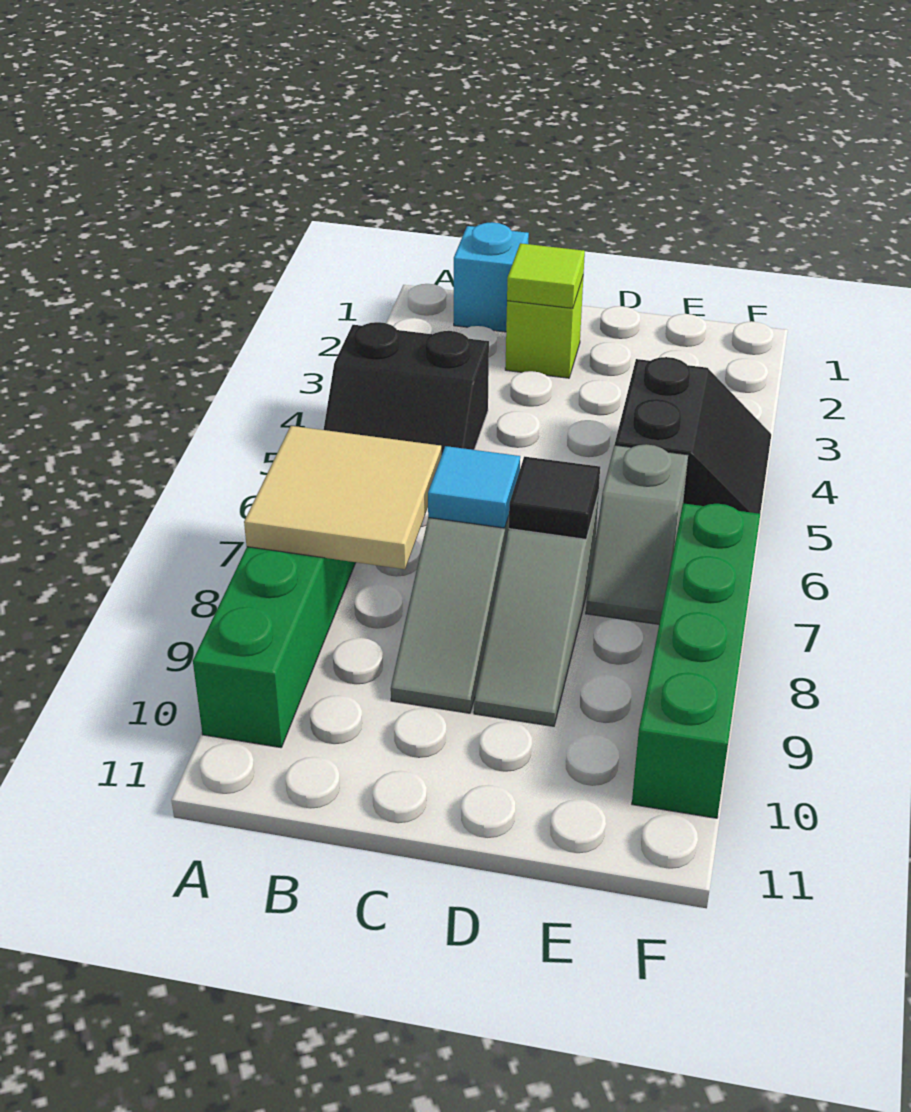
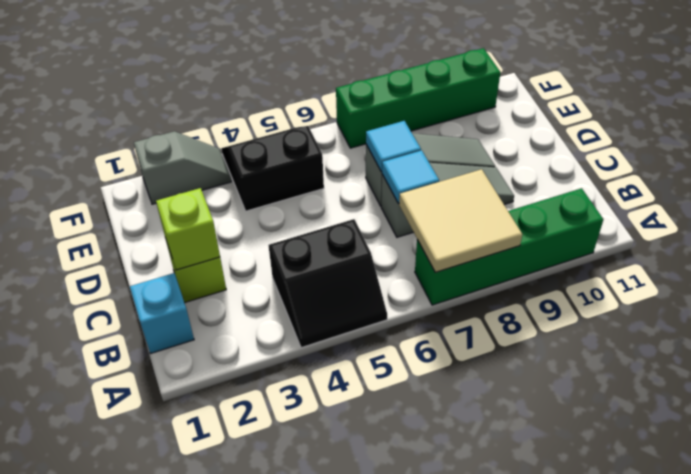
black slope A4:B5 level 1 top 4 -> black slope A4:B5 level 1 top B
lime tile C2 level 2 -> lime brick C2 level 2
black tile D7 level 2 -> cyan tile D7 level 2
grey slope E6:E7 level 1 top 6 -> grey slope F2:F3 level 1 top 2

